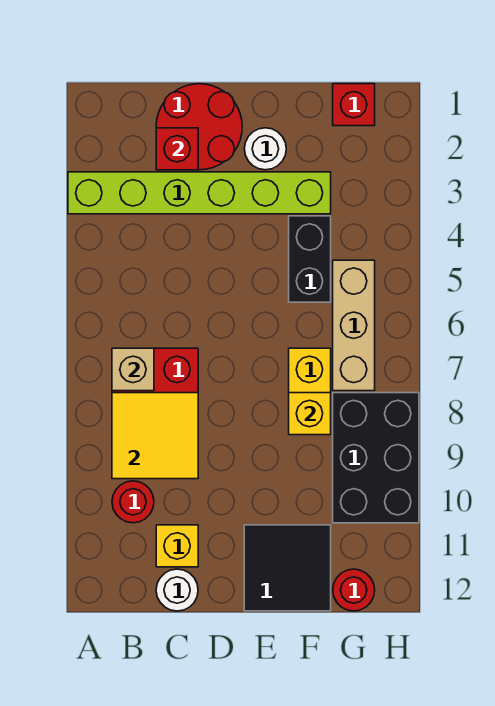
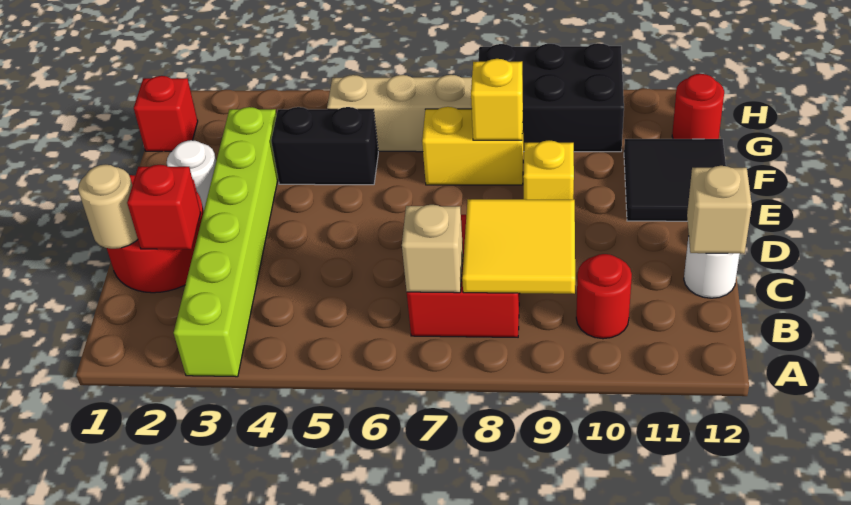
none -> tan round brick C1 level 2
yellow brick C11 level 1 -> yellow brick E9 level 1
none -> tan brick C12 level 2

